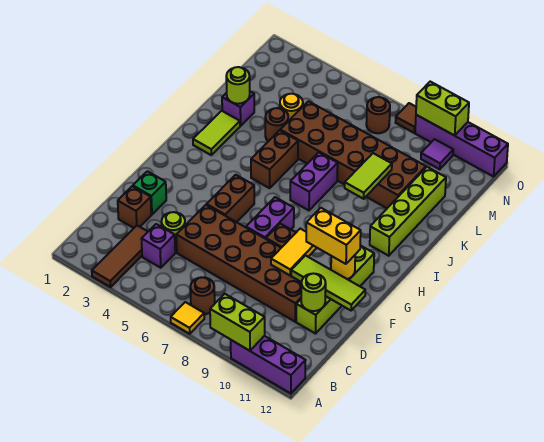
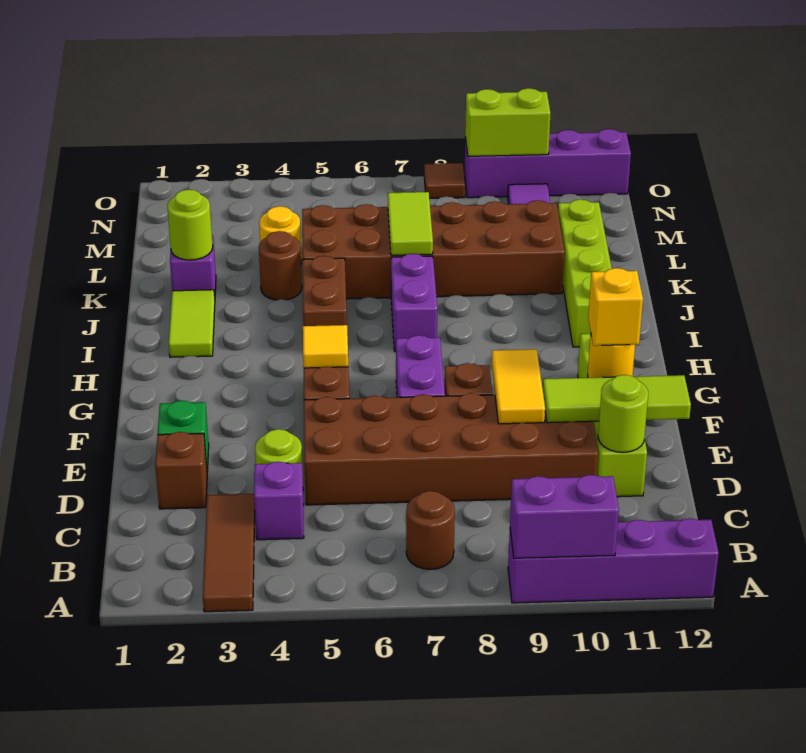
yellow tile A7 level 1 -> yellow tile G5 level 2
lime brick A9:A10 level 2 -> purple brick A9:A10 level 2
purple brick A10:A12 level 1 -> purple brick A9:A12 level 1
yellow brick F10:F11 level 3 -> yellow brick F11 level 3
lime tile J9:K9 level 2 -> lime tile K7:L7 level 2
brown round brick N7 level 1 -> none

